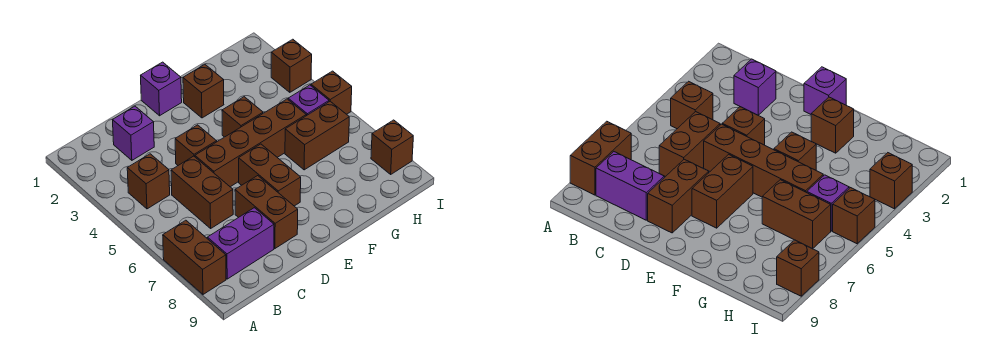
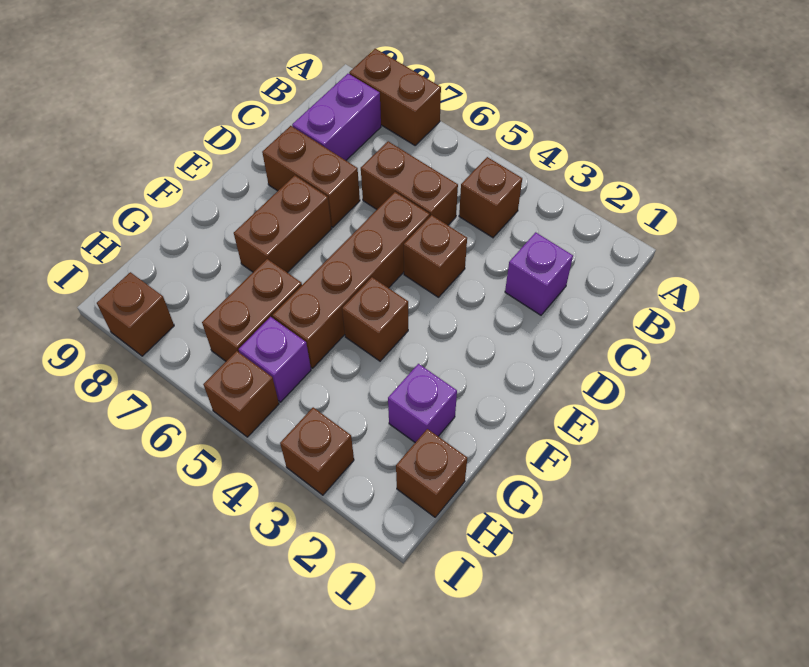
purple brick E1 level 1 -> purple brick G2 level 1
brown brick E6:E7 level 1 -> brown brick E7:F7 level 1
brown brick F2 level 1 -> brown brick H1 level 1

